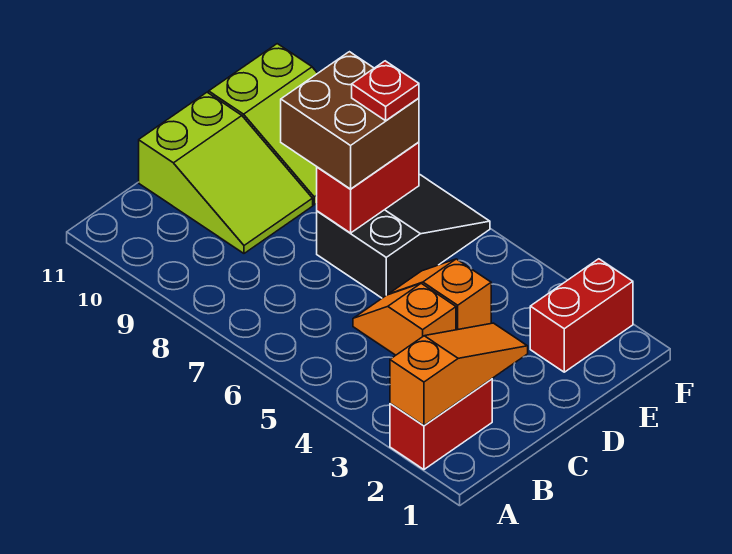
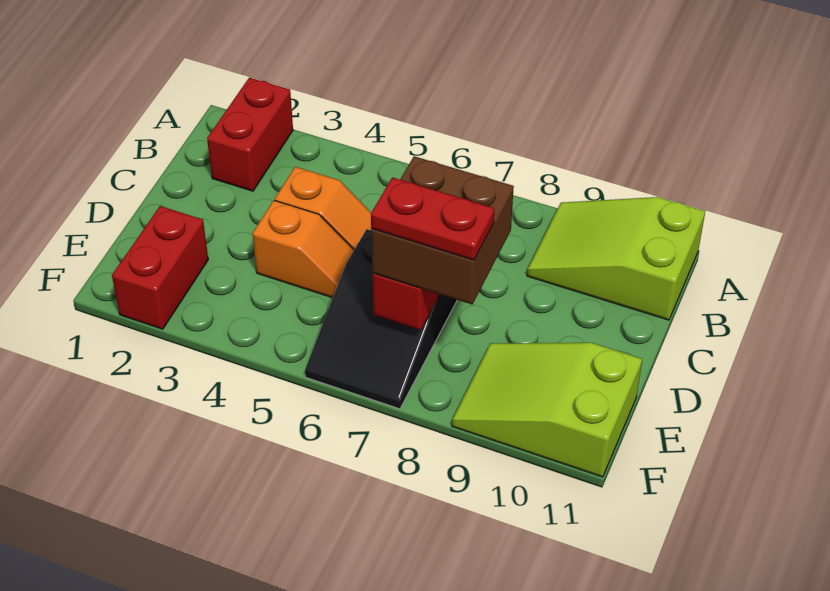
orange slope A2:C2 level 2 top A -> none
lime slope C9:D11 level 1 top 11 -> lime slope A9:B11 level 1 top 11
red plate E7 level 4 -> red plate E7:E8 level 4

